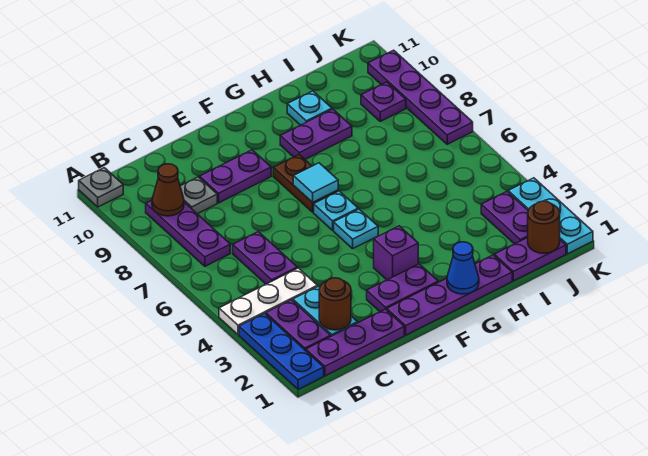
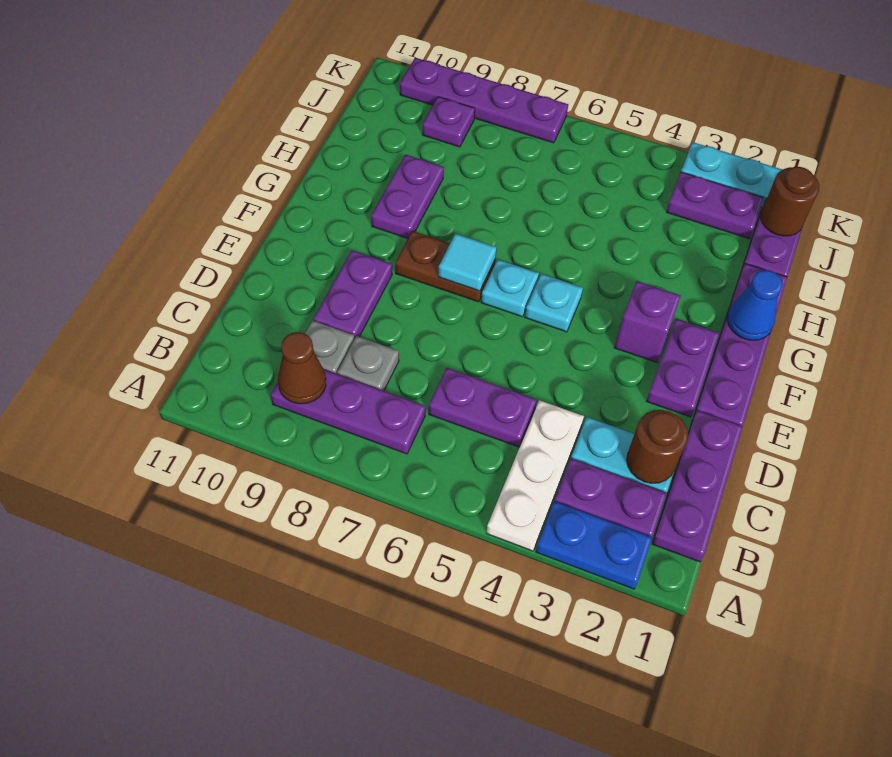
blue plate A1:A3 level 1 -> blue plate A2:A3 level 1
grey plate A11 level 1 -> grey plate C8 level 1
cyan plate H10 level 1 -> none

